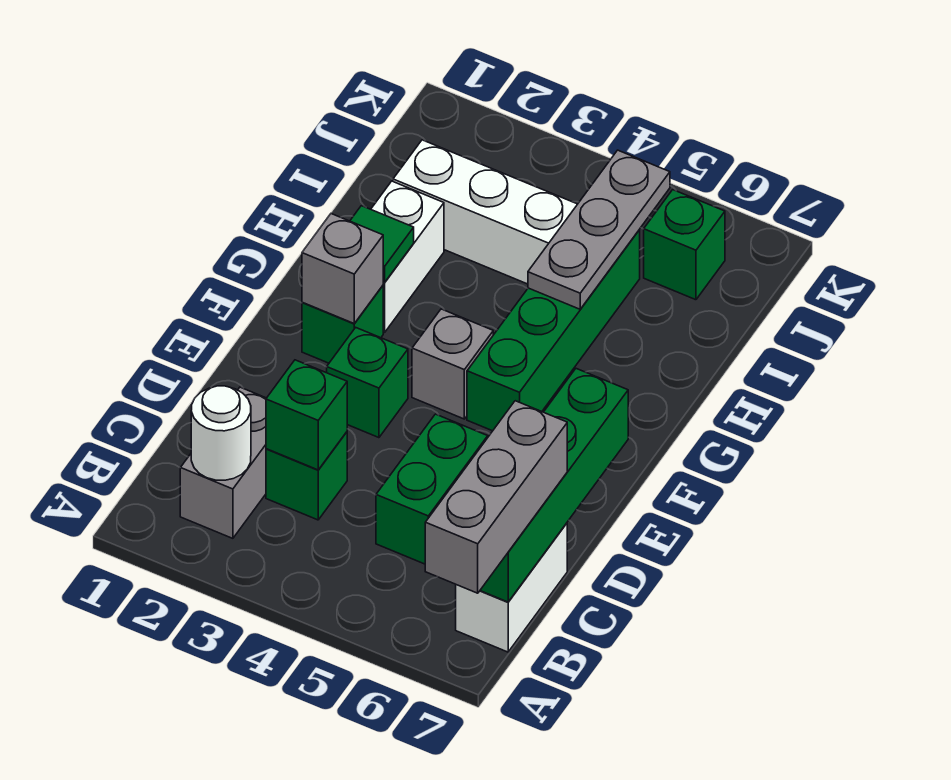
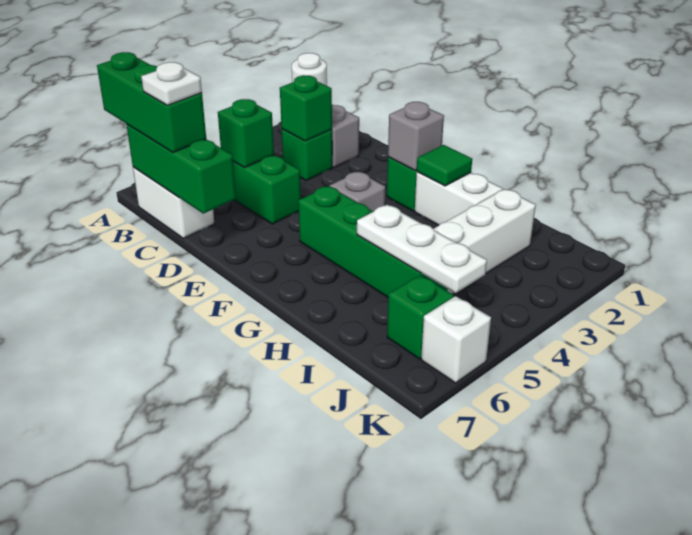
grey brick A7:C7 level 3 -> green brick A7:C7 level 3
green brick B7:E7 level 2 -> green brick B7:D7 level 2
none -> white plate C7 level 4
green brick E3 level 1 -> green brick C5 level 2
grey plate H5:J5 level 2 -> white plate H5:J5 level 2
none -> white brick K6 level 1

